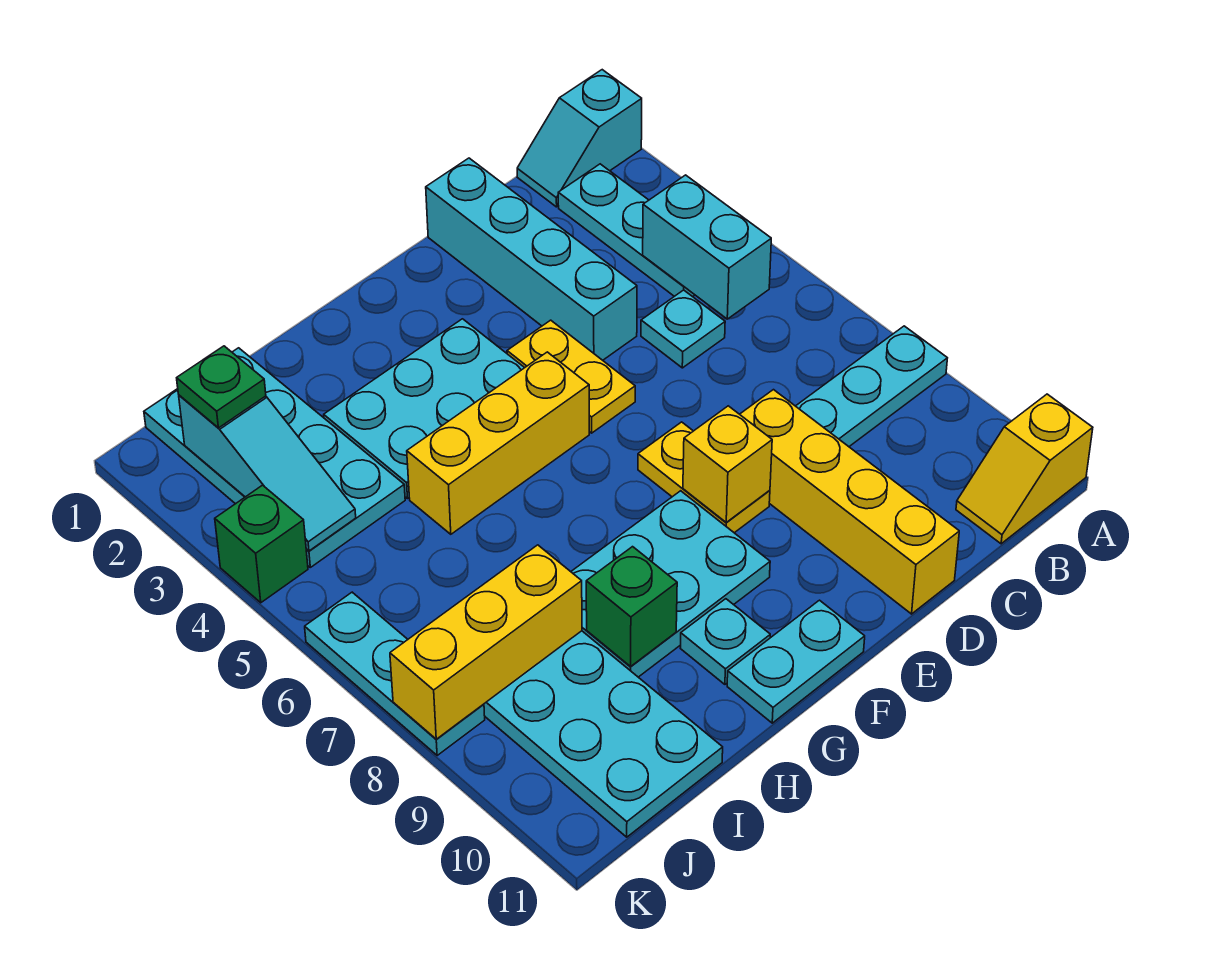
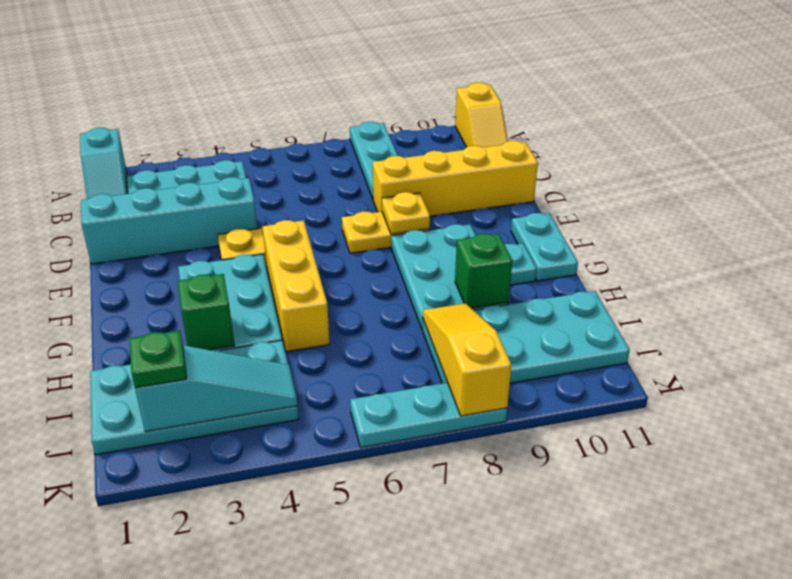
cyan brick B4:B5 level 2 -> none
cyan plate C5 level 1 -> none
yellow brick E8 level 2 -> yellow plate E8 level 2
yellow brick I8:K8 level 2 -> yellow slope I8:K8 level 2 top K
green brick K4 level 1 -> green brick H3 level 2

